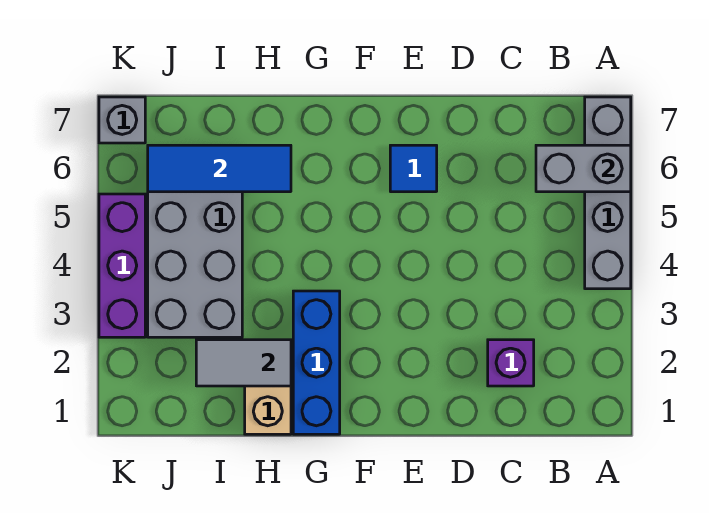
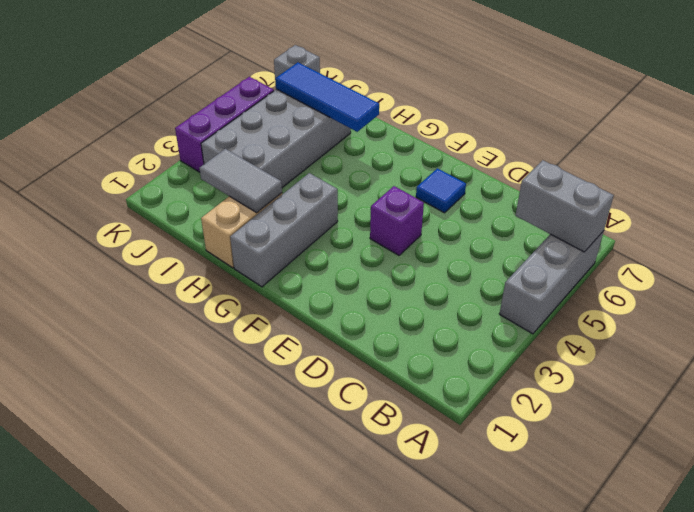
grey brick A4:A7 level 1 -> grey brick A4:A6 level 1
purple brick C2 level 1 -> purple brick E4 level 1
blue brick G1:G3 level 1 -> grey brick G1:G3 level 1

